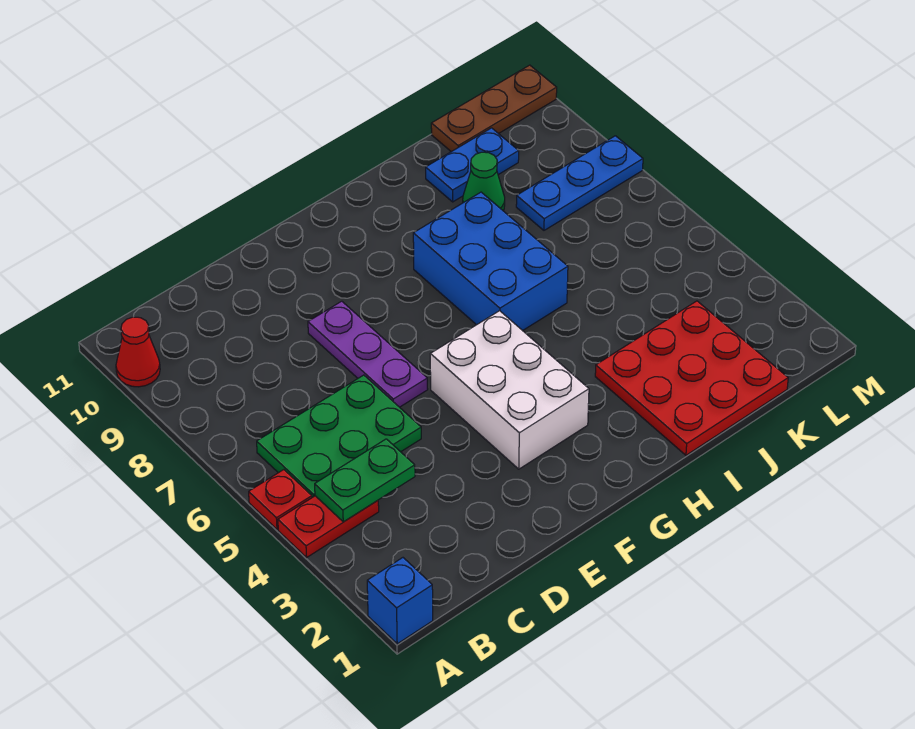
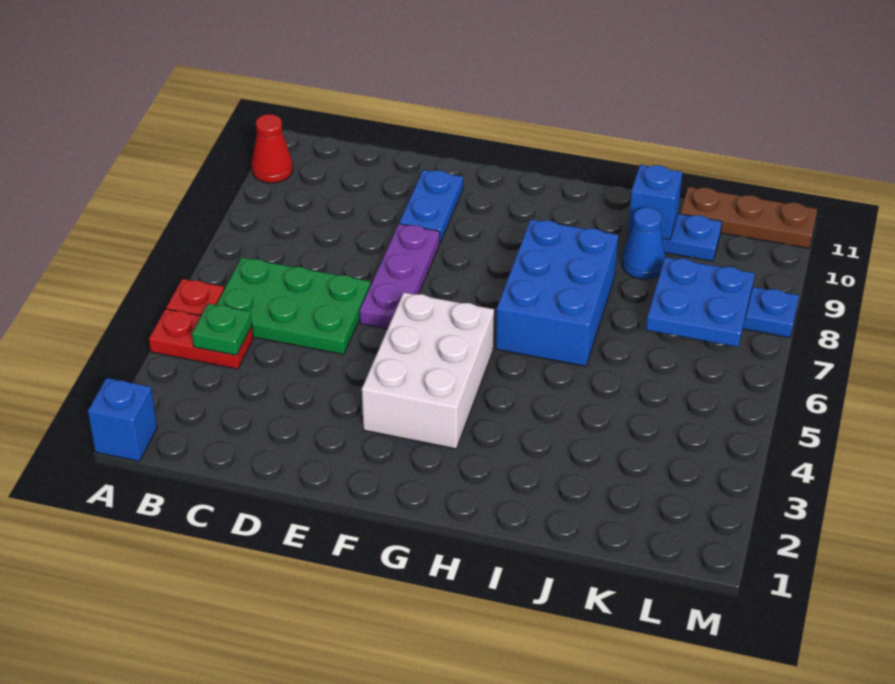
green plate B4:C4 level 2 -> green plate B4 level 2
none -> blue plate E9:E10 level 1
red plate I1:K3 level 1 -> none
green cone J9 level 1 -> blue cone J9 level 1
none -> blue brick J10 level 2
none -> blue plate K7:L8 level 2

